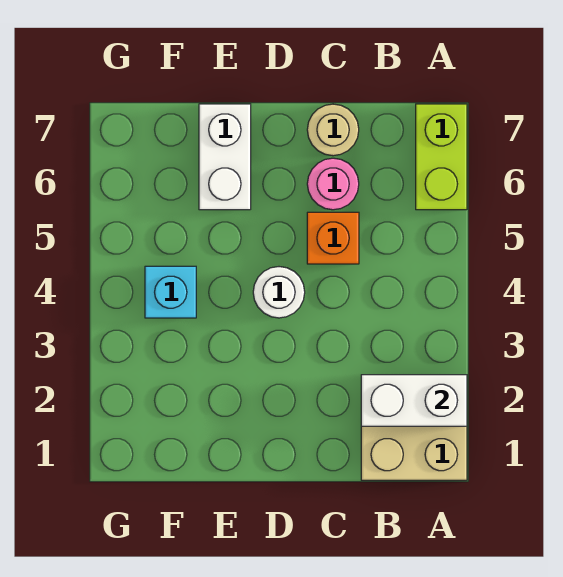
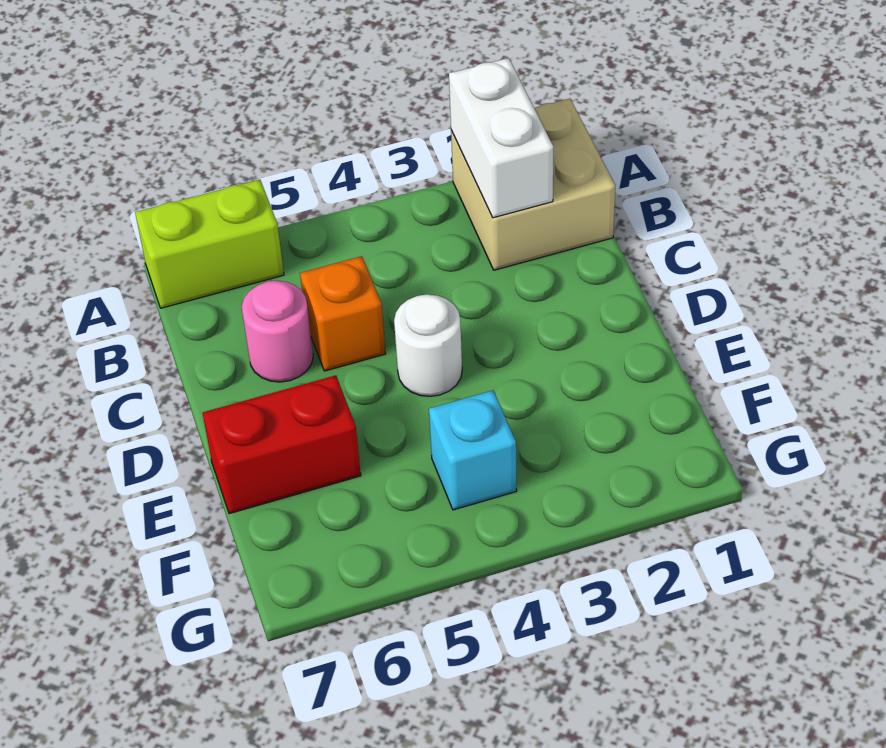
tan round brick C7 level 1 -> none
white brick E6:E7 level 1 -> red brick E6:E7 level 1

